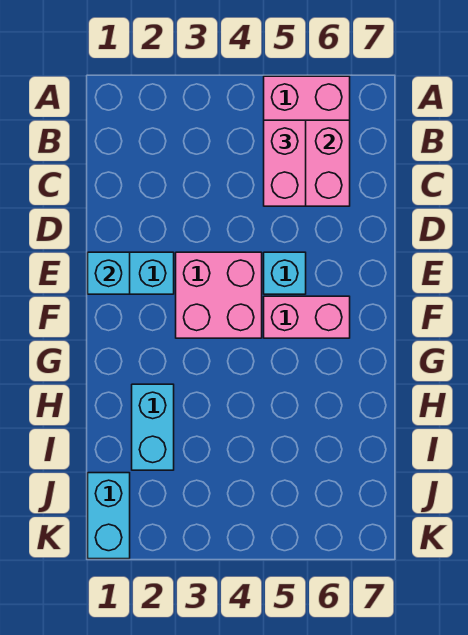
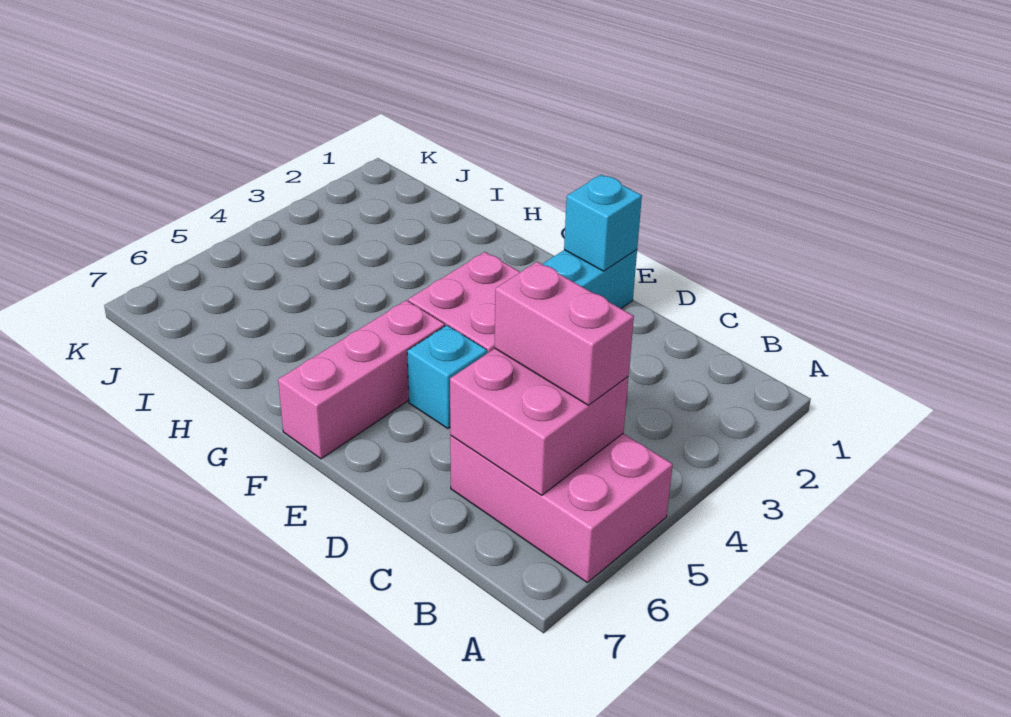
pink brick F5:F6 level 1 -> pink brick F5:F7 level 1
cyan brick H2:I2 level 1 -> none
cyan brick J1:K1 level 1 -> none

